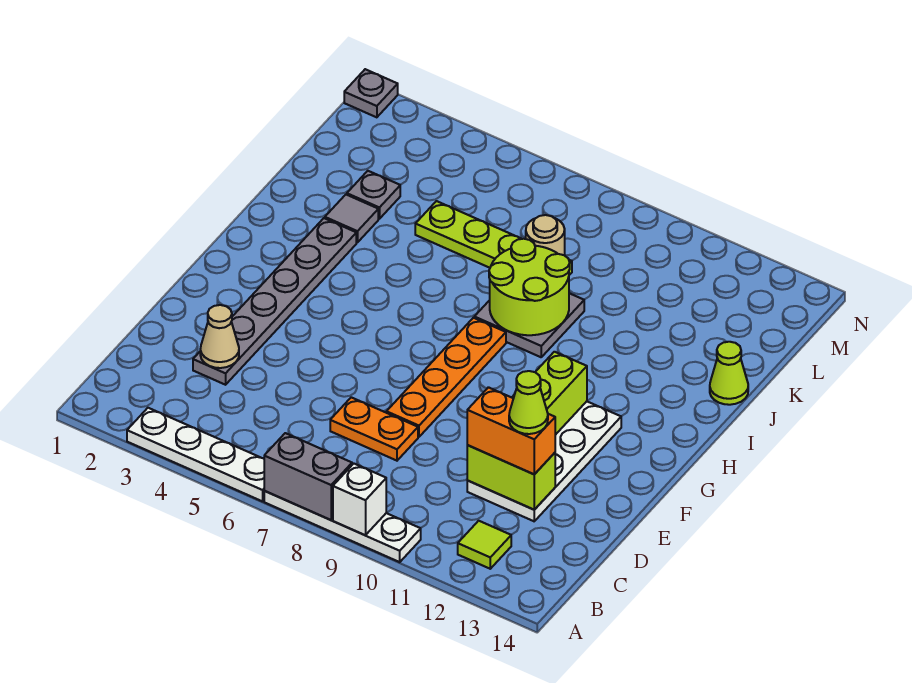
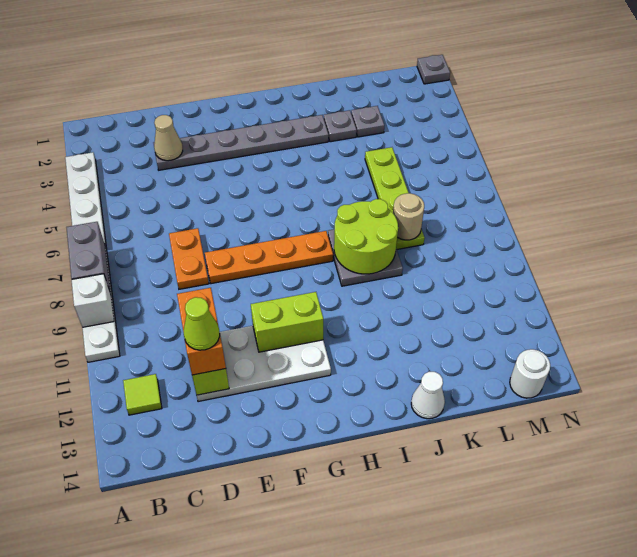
grey tile J3 level 1 -> grey plate J3 level 1
lime cone J14 level 1 -> white cone J14 level 1
none -> white round brick M14 level 1

